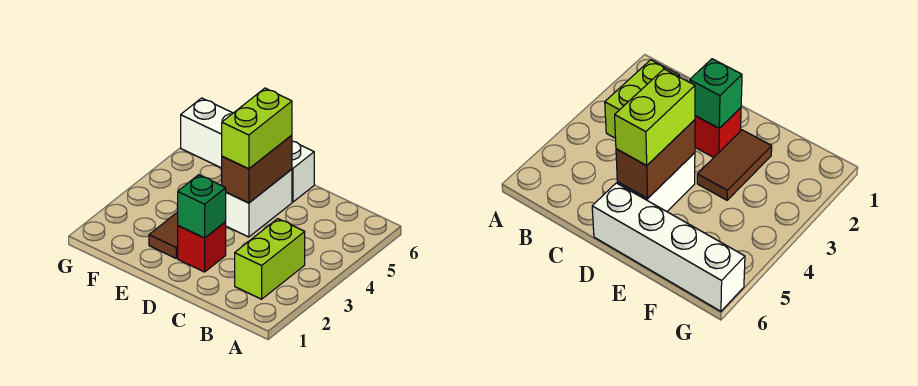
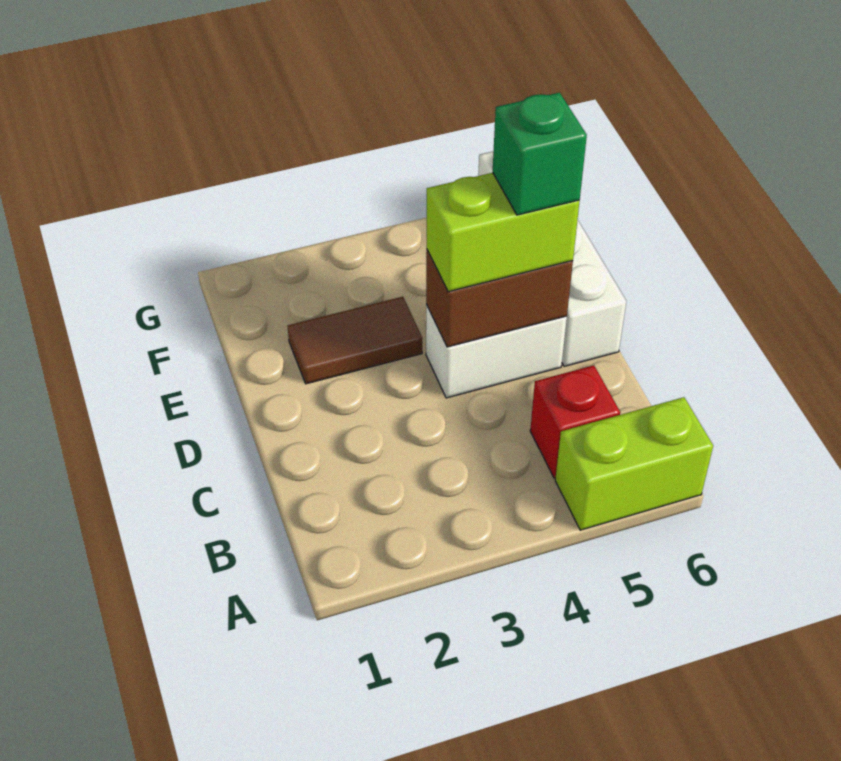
lime brick B2:B3 level 1 -> lime brick A5:A6 level 1
red brick D2 level 1 -> red brick B5 level 1
green brick D2 level 2 -> green brick D5 level 4

